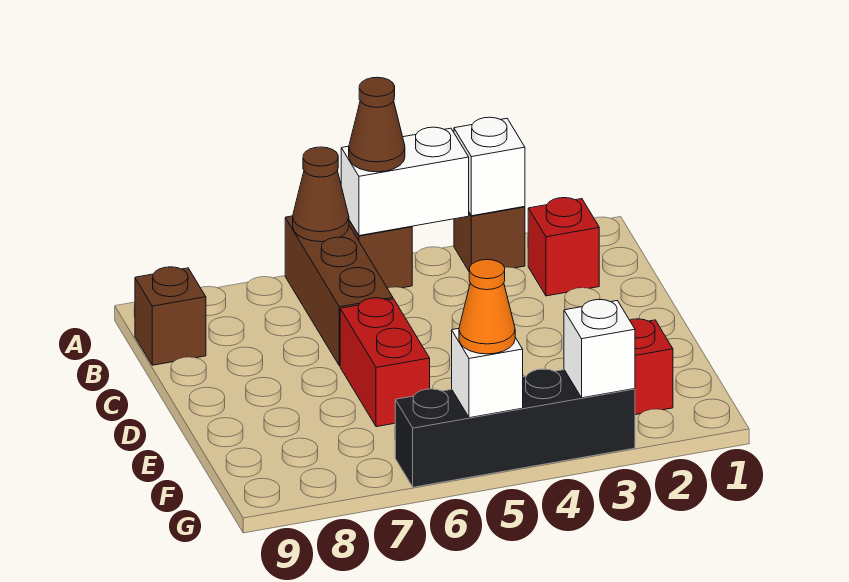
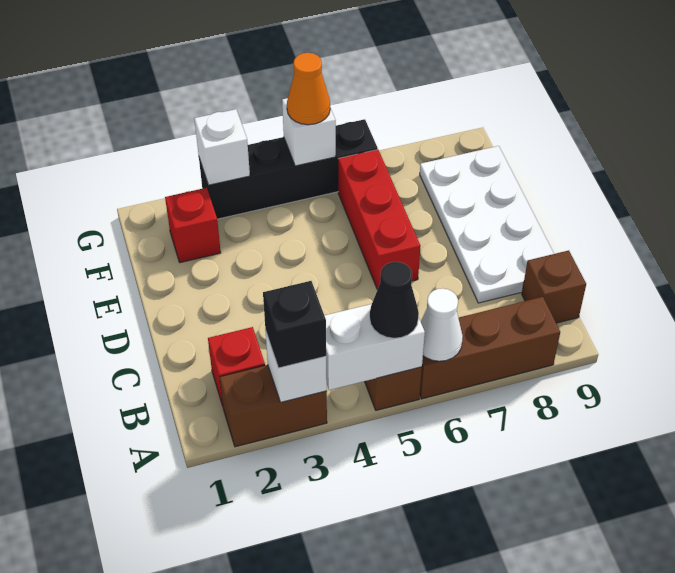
brown brick A3 level 1 -> brown brick A2:A3 level 1
none -> black brick A3 level 3
brown cone A5 level 3 -> black cone A5 level 3
brown brick A6:C6 level 1 -> brown brick A6:A8 level 1
brown cone A6 level 2 -> white cone A6 level 2
none -> white plate C8:F9 level 1
red brick D6:E6 level 1 -> red brick D6:F6 level 1

